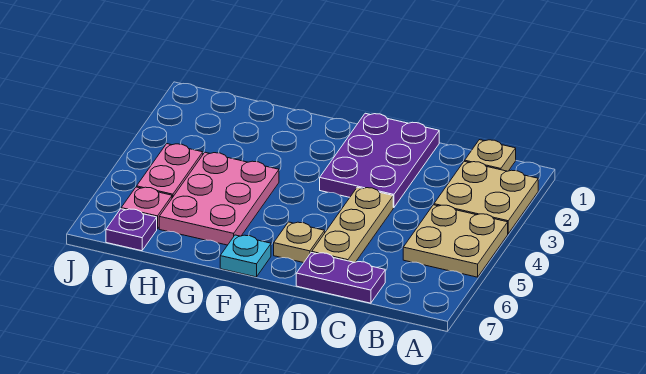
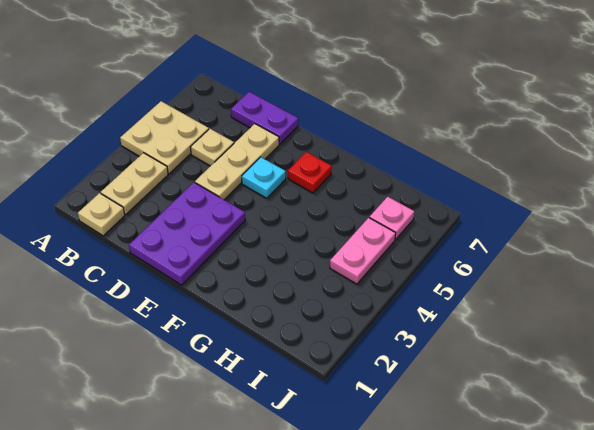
tan plate A2:B3 level 1 -> tan plate B2:B3 level 1
tan plate E6 level 1 -> tan plate C5 level 1
none -> red plate F6 level 1
cyan plate F7 level 1 -> cyan plate E5 level 1
pink plate G4:H6 level 1 -> none
purple plate I7 level 1 -> none

